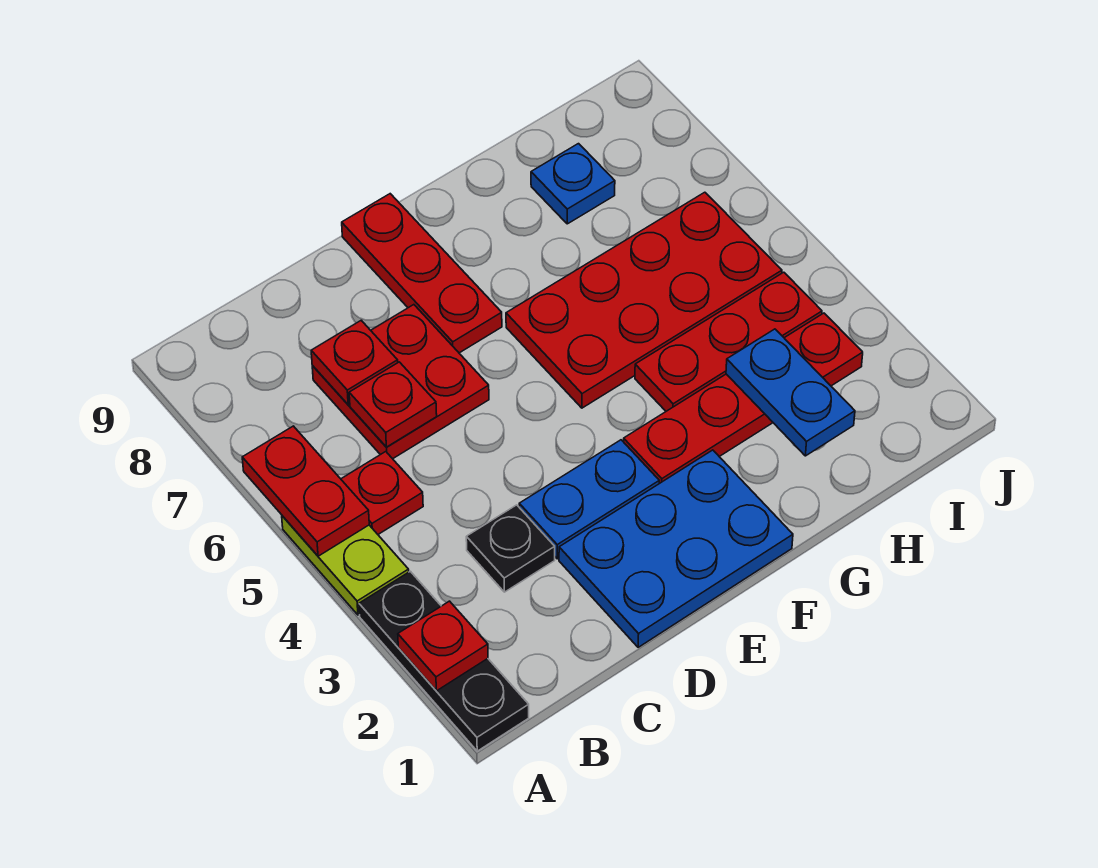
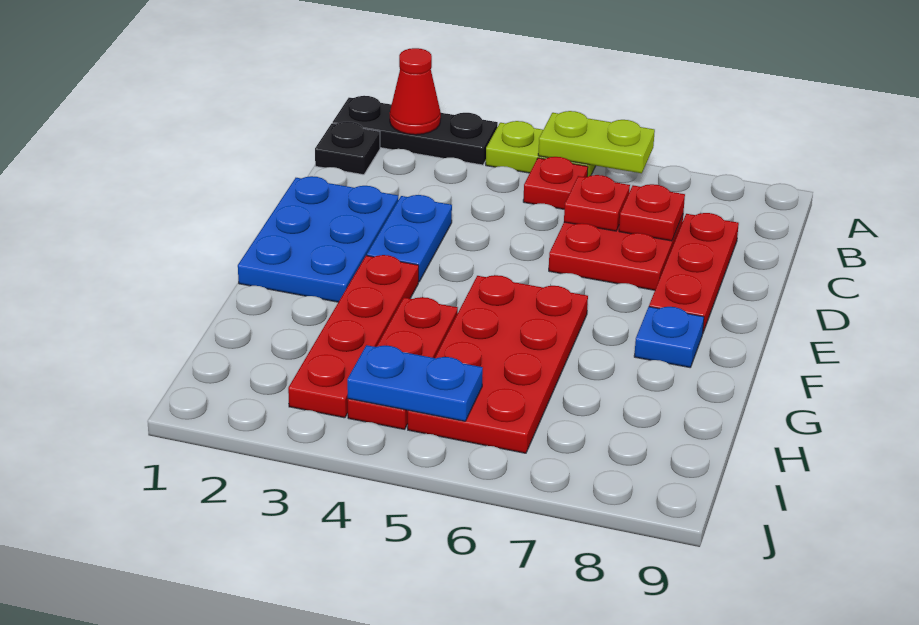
red plate A2 level 2 -> red cone A2 level 2
red plate A5:A6 level 2 -> lime plate A5:A6 level 2
black plate C3 level 1 -> black plate B1 level 1
red plate E7:E9 level 1 -> red plate C8:E8 level 1
blue plate H2:H3 level 2 -> blue plate I4:I5 level 2
blue plate H8 level 1 -> blue plate F8 level 1

